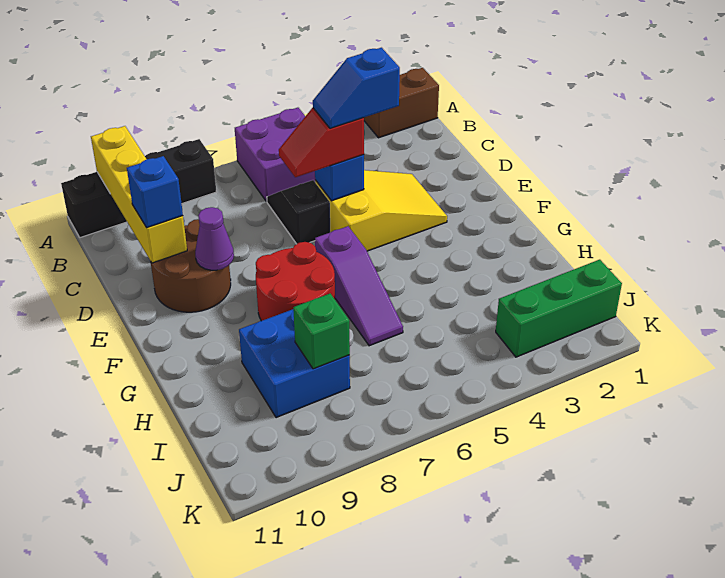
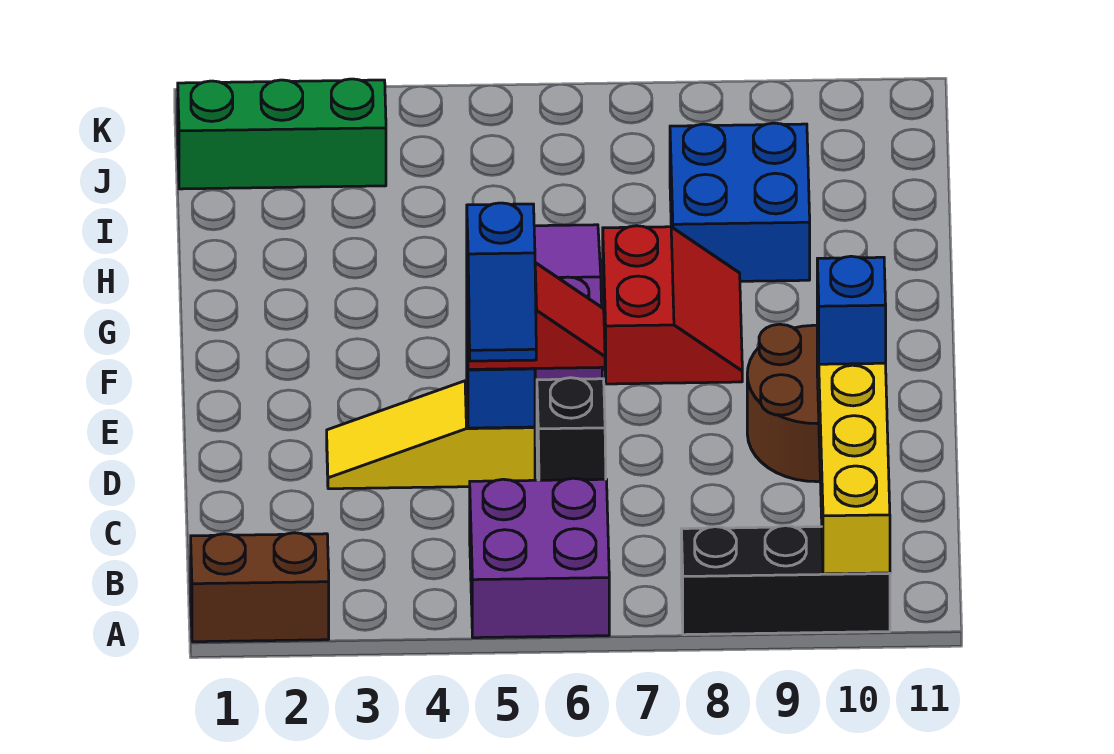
black brick A8:A11 level 1 -> black brick A8:A10 level 1
yellow slope D3:E5 level 1 top 5 -> yellow slope D3:D5 level 1 top 5
blue slope D4:D5 level 4 top 4 -> blue slope C5:D5 level 4 top D
purple cone E9 level 2 -> none
red round brick F7:G8 level 1 -> red slope F7:G8 level 1 top 7
green brick I8 level 2 -> none

